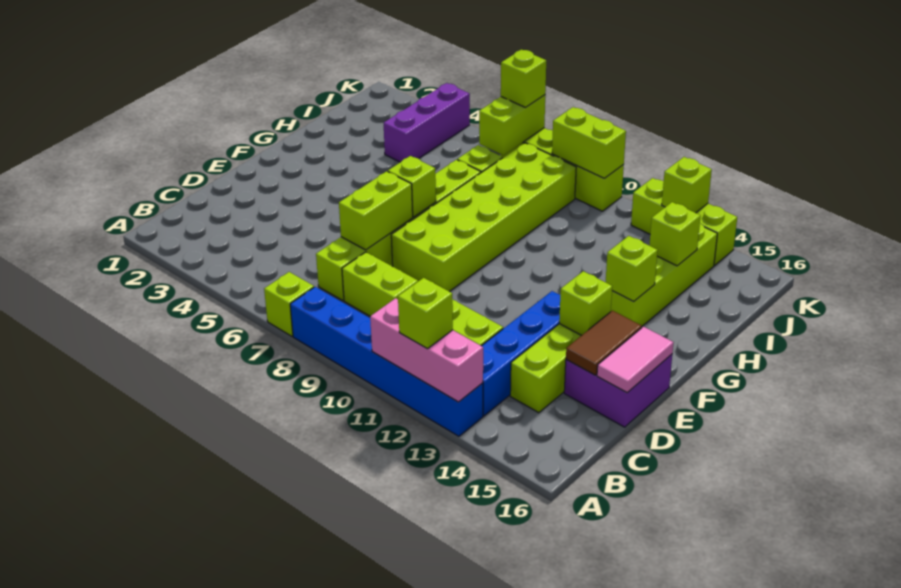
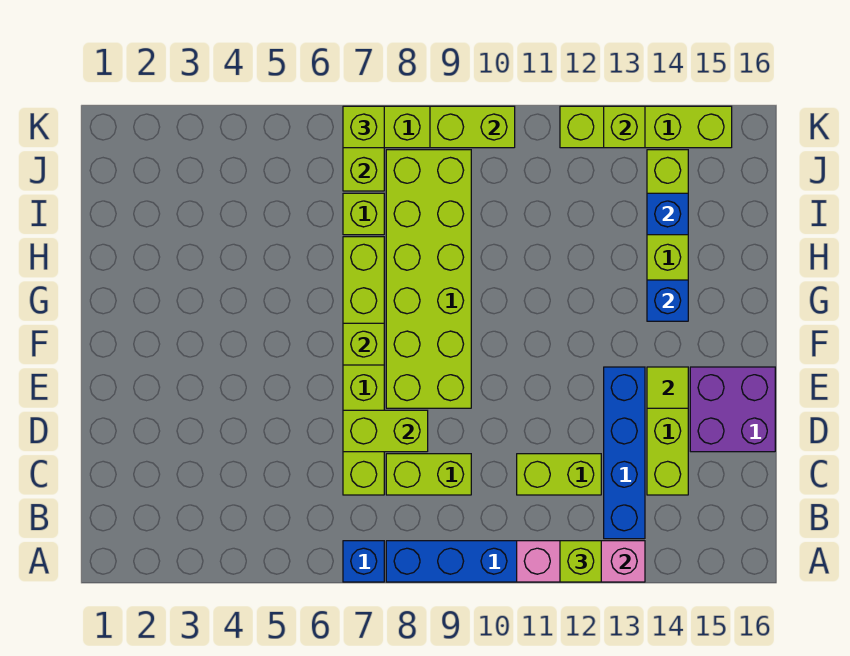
lime brick A7 level 1 -> blue brick A7 level 1
lime brick D7:E7 level 2 -> lime brick D7:D8 level 2
brown tile D15:E15 level 2 -> none
pink tile D16:E16 level 2 -> none
lime brick E14 level 2 -> lime tile E14 level 2
lime brick G14 level 2 -> blue brick G14 level 2
purple brick I4:K4 level 1 -> none
lime brick I14 level 2 -> blue brick I14 level 2
lime brick K12:K14 level 1 -> lime brick K12:K15 level 1

